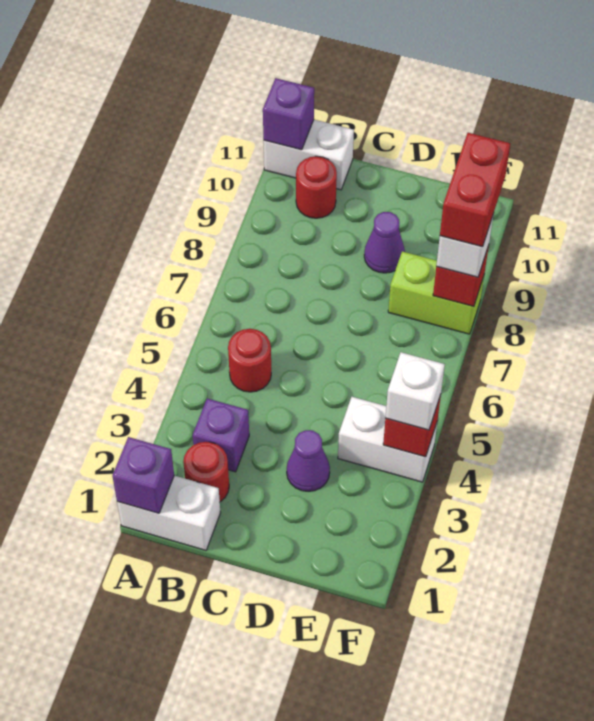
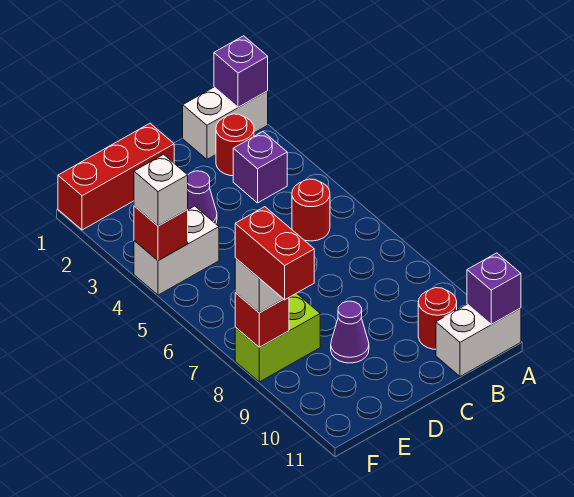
none -> red brick D1:F1 level 1

